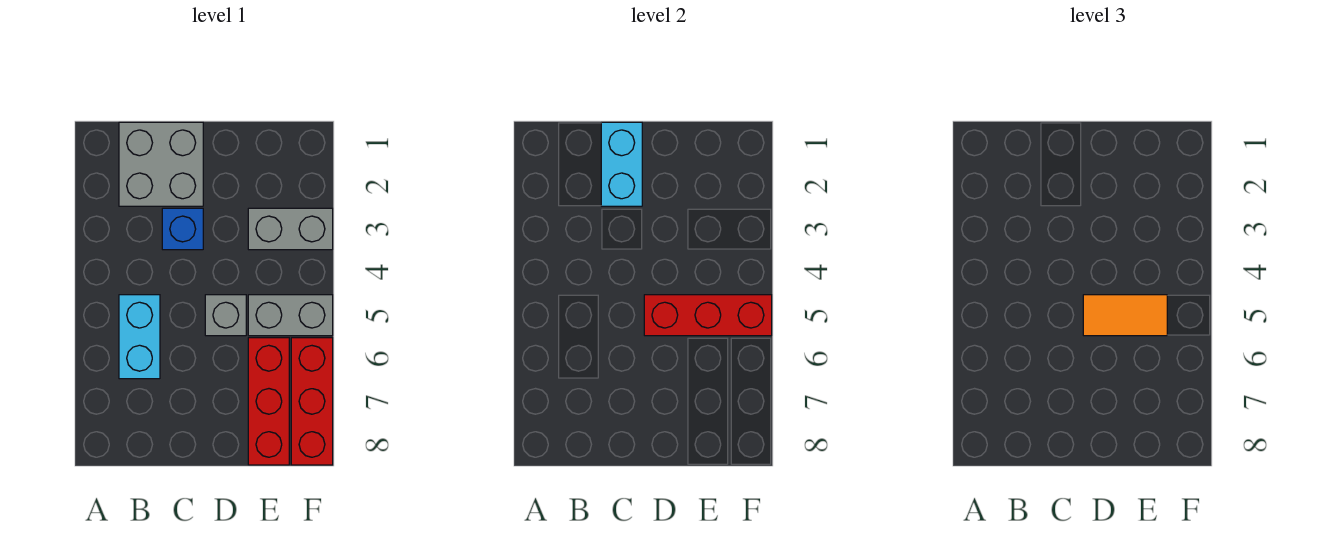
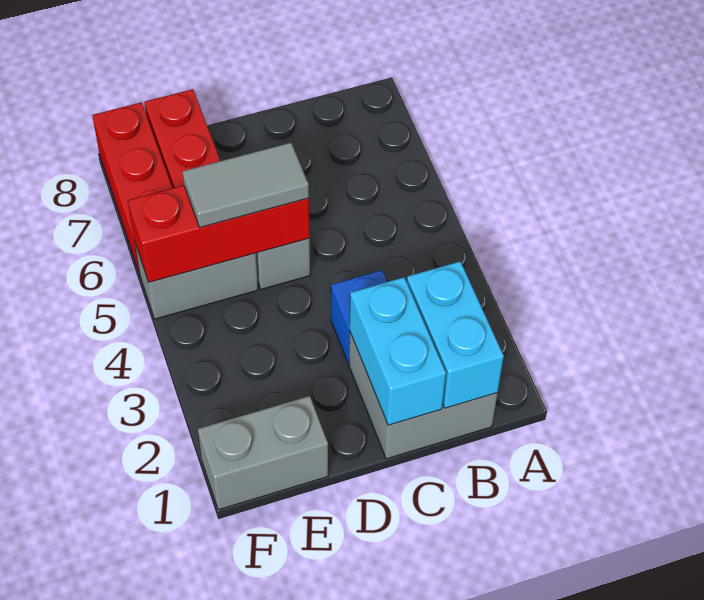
cyan brick B5:B6 level 1 -> cyan brick B1:B2 level 2
orange tile D5:E5 level 3 -> grey tile D5:E5 level 3
grey brick E3:F3 level 1 -> grey brick E1:F1 level 1

